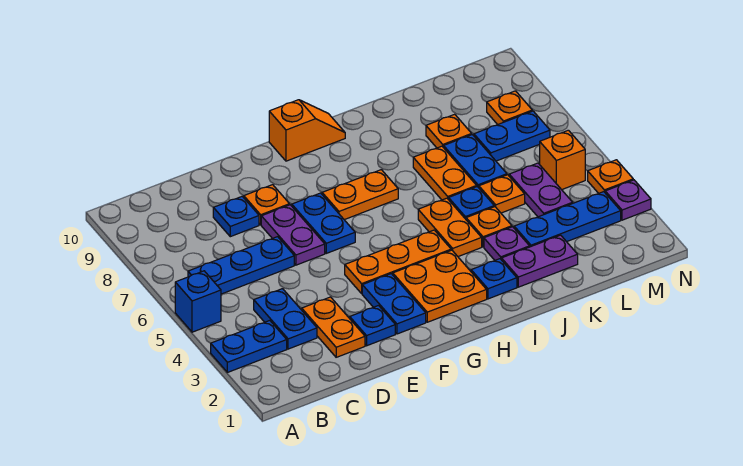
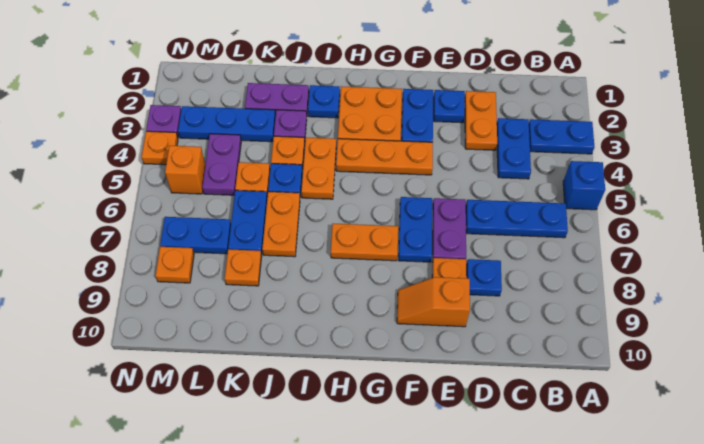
orange slope G10:H10 level 1 top G -> orange slope E9:F9 level 1 top E

